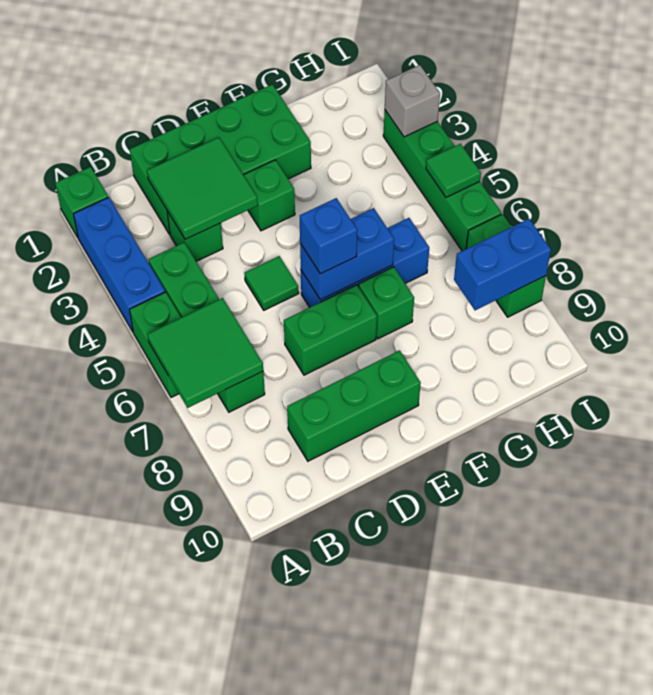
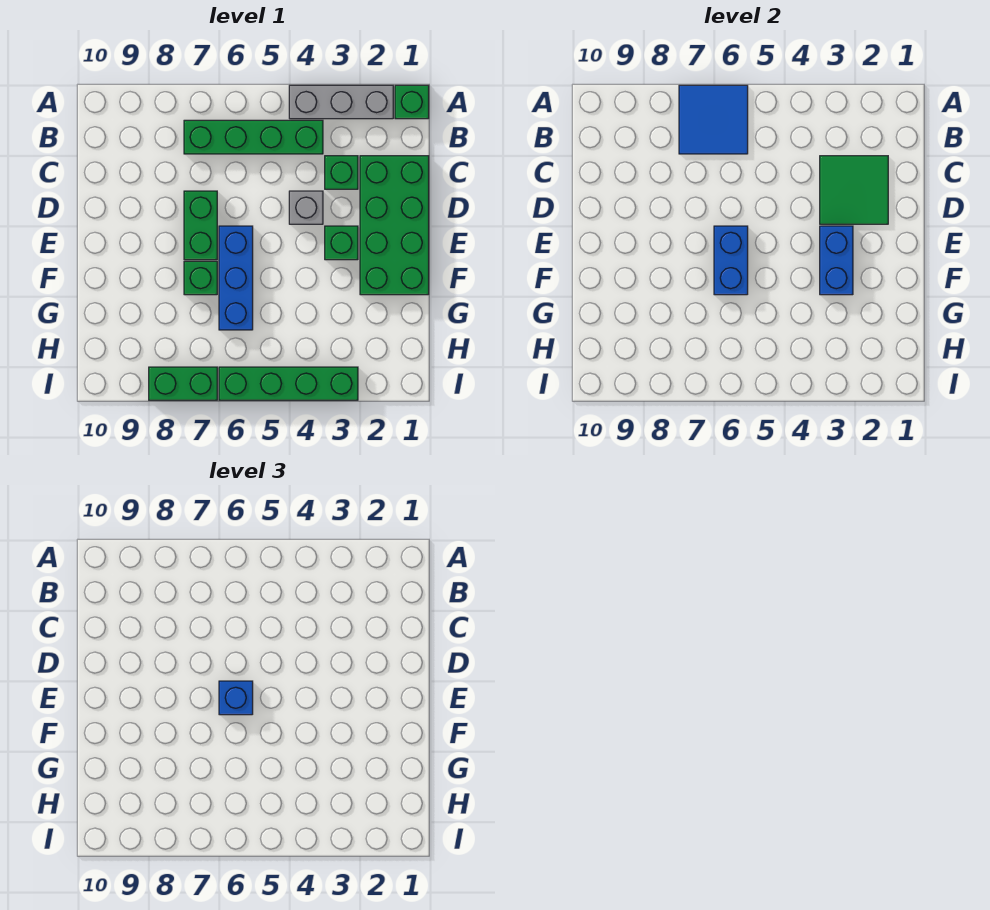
blue brick A2:A4 level 1 -> grey brick A2:A4 level 1
green brick A5:A6 level 1 -> none
green tile A6:B7 level 2 -> blue tile A6:B7 level 2
green brick C9:E9 level 1 -> none
green tile D5 level 1 -> none
blue brick H8:I8 level 2 -> blue brick E3:F3 level 2
grey brick I3 level 2 -> grey brick D4 level 1
green tile I5 level 2 -> none

